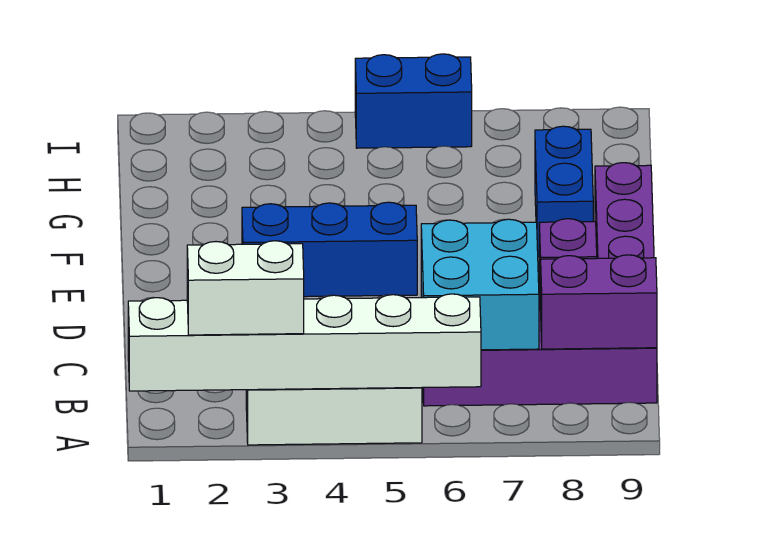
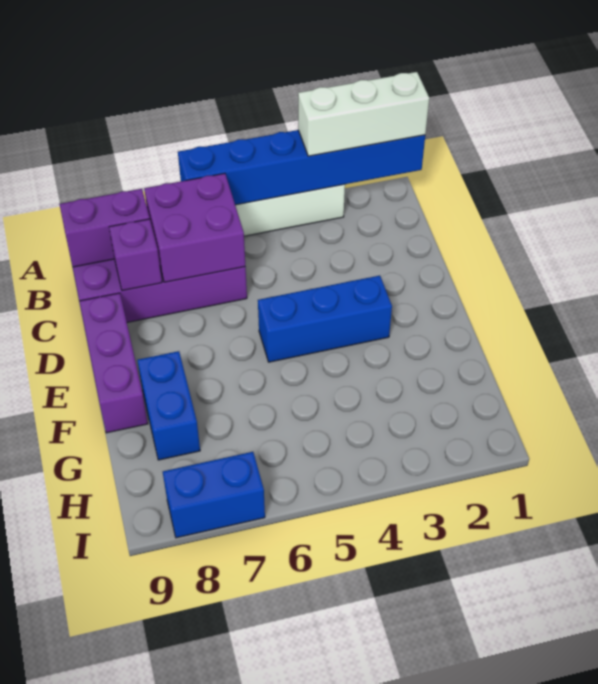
white brick A1:A6 level 2 -> blue brick A1:A6 level 2
white brick A2:A3 level 3 -> white brick A1:A3 level 3
cyan brick B6:C7 level 2 -> purple brick B6:C7 level 2
blue brick I5:I6 level 1 -> blue brick I7:I8 level 1

